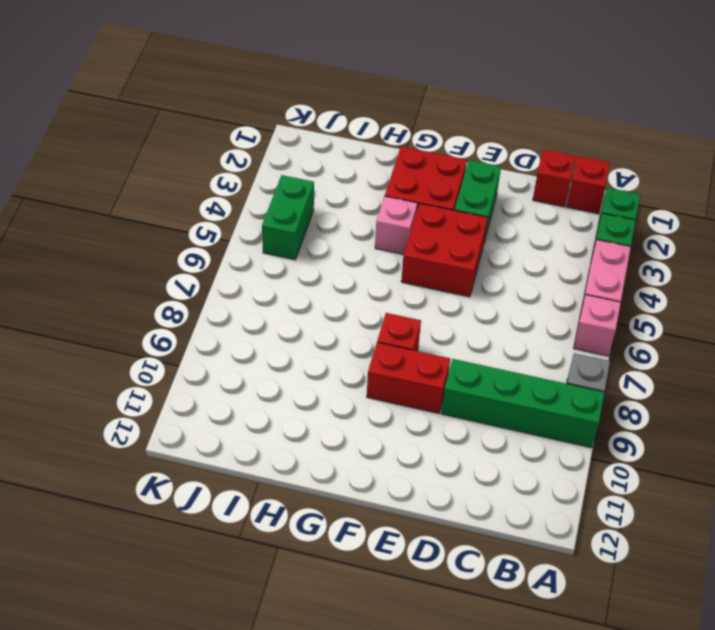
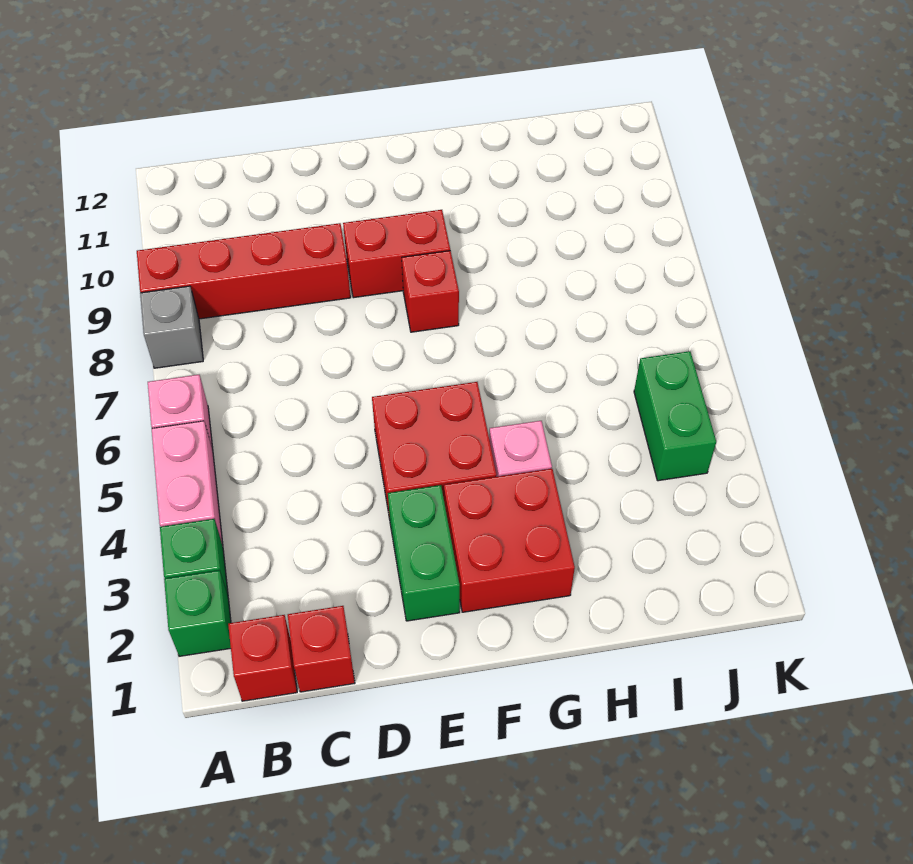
green brick A9:D9 level 1 -> red brick A9:D9 level 1

